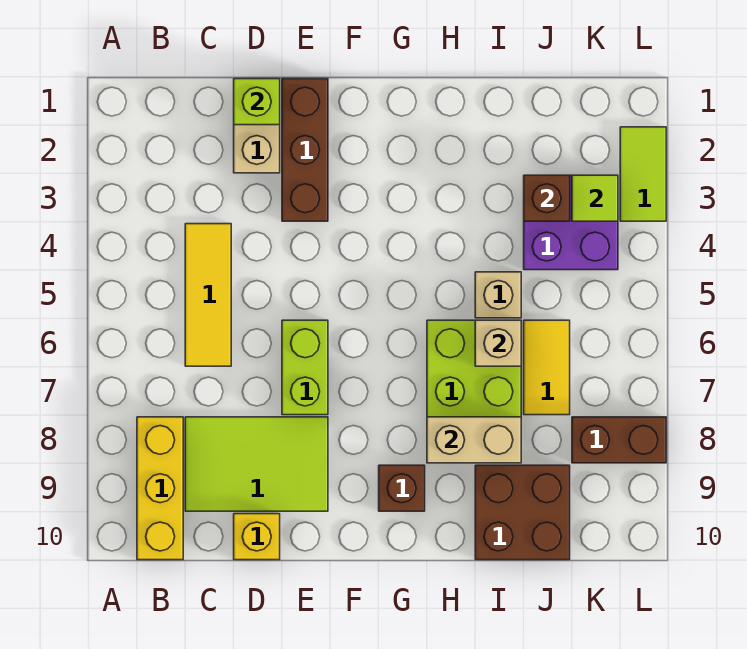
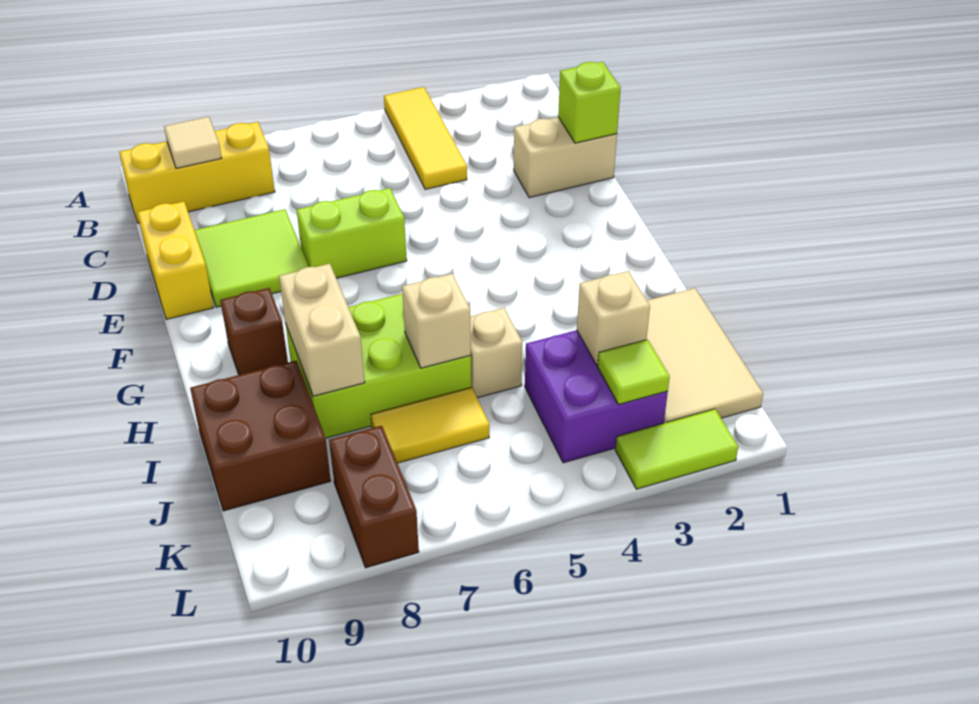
none -> tan tile B9 level 2
yellow tile C4:C6 level 1 -> yellow tile A4:C4 level 1
lime tile C8:E9 level 1 -> lime tile D8:E9 level 1
yellow brick D10 level 1 -> yellow brick D10:E10 level 1
brown brick E1:E3 level 1 -> none
none -> tan tile I1:K2 level 1
brown brick J3 level 2 -> tan brick J3 level 2

